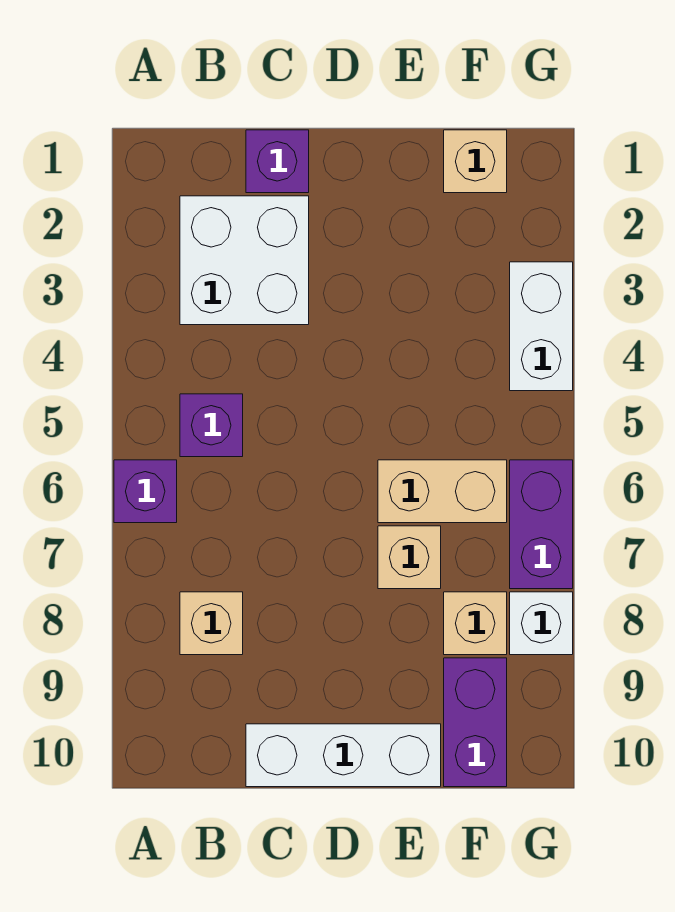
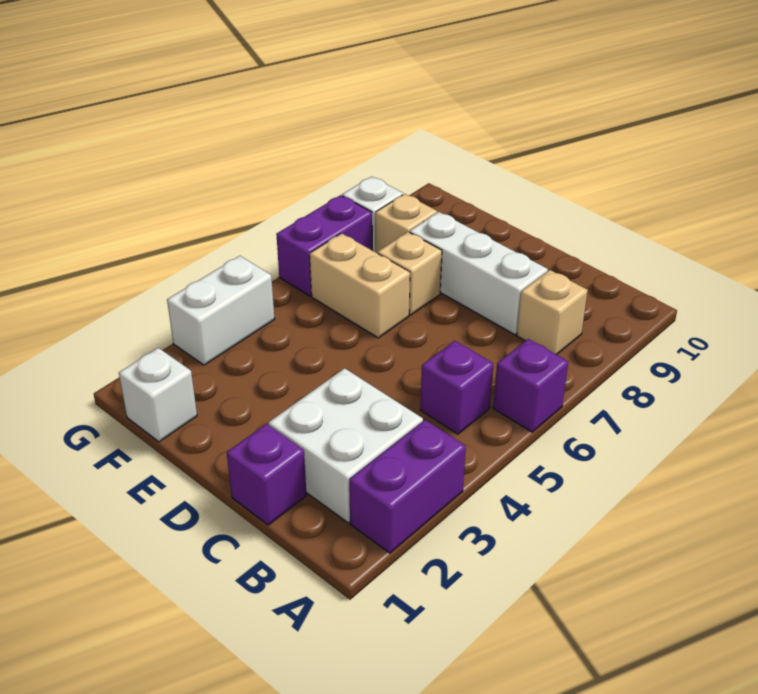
white brick C10:E10 level 1 -> white brick C8:E8 level 1
tan brick F1 level 1 -> white brick F1 level 1
purple brick F9:F10 level 1 -> purple brick A2:A3 level 1

